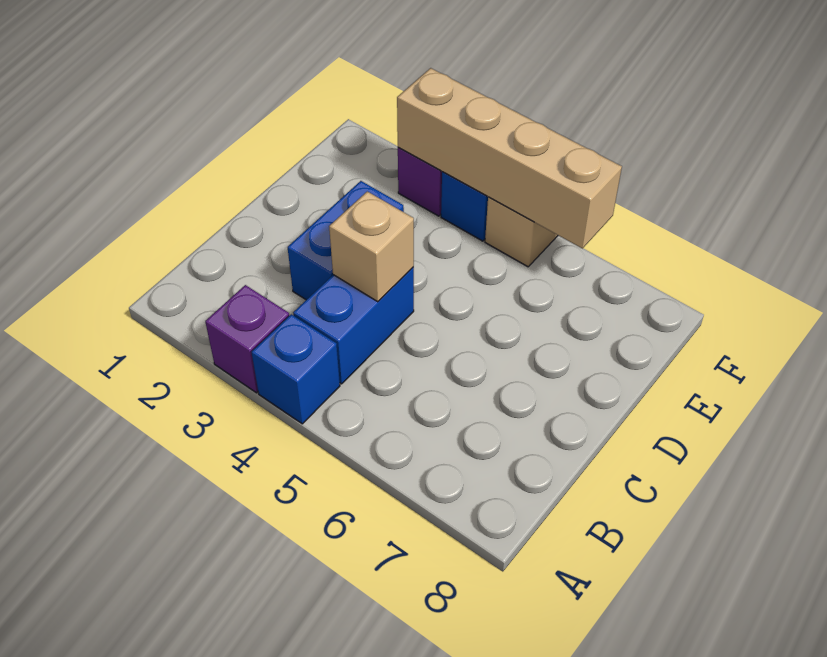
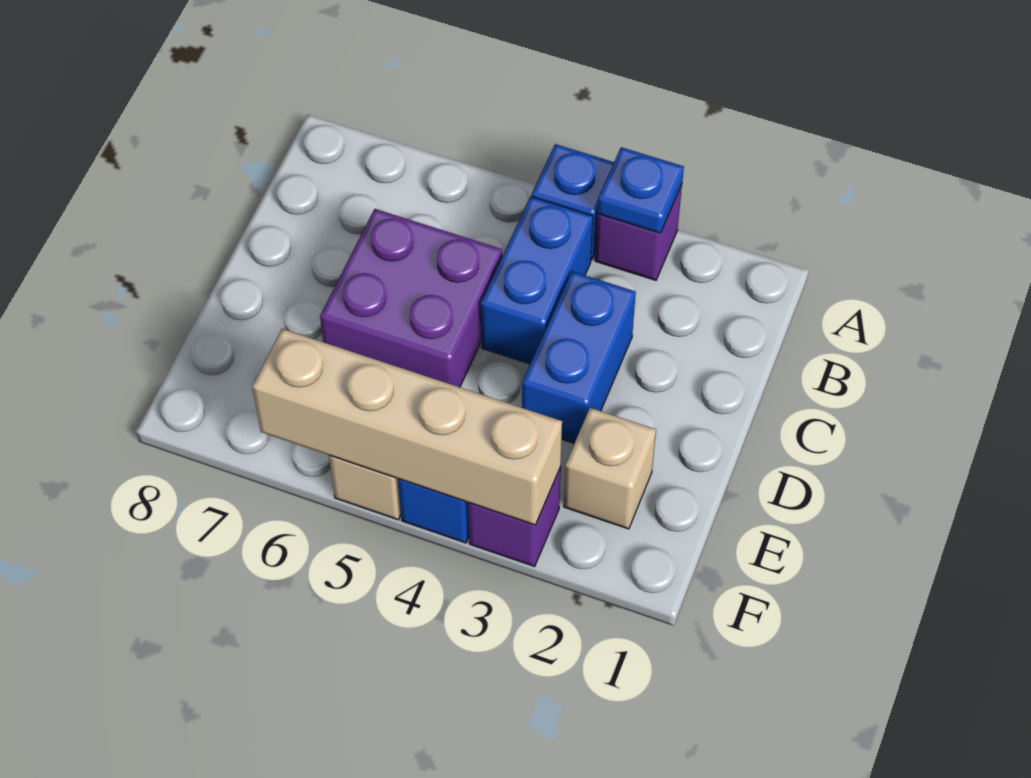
none -> blue plate A3 level 2
tan brick C4 level 2 -> tan brick E2 level 1
none -> purple brick C5:D6 level 1

